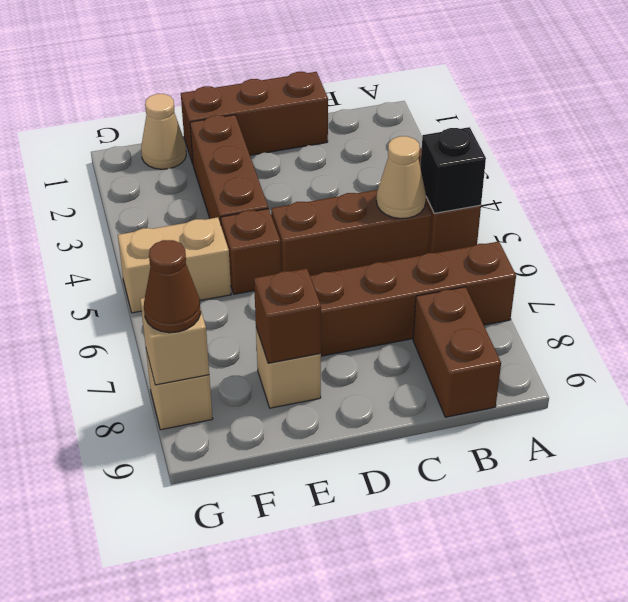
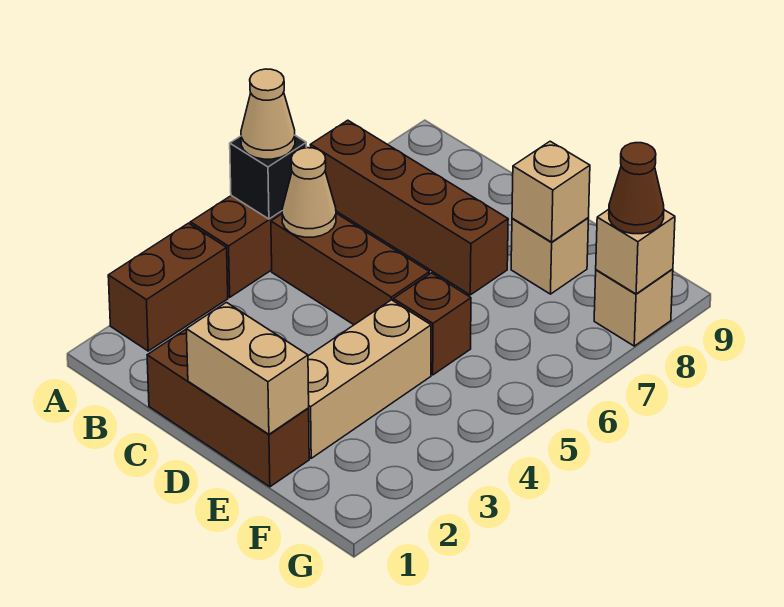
brown brick B8:B9 level 1 -> brown brick A2:A3 level 1
brown brick E2:E4 level 1 -> tan brick E2:E4 level 1
brown brick E8 level 2 -> tan brick E8 level 2
tan cone F1 level 1 -> tan cone A5 level 3
tan brick F5:G5 level 1 -> tan brick D1:E1 level 2

